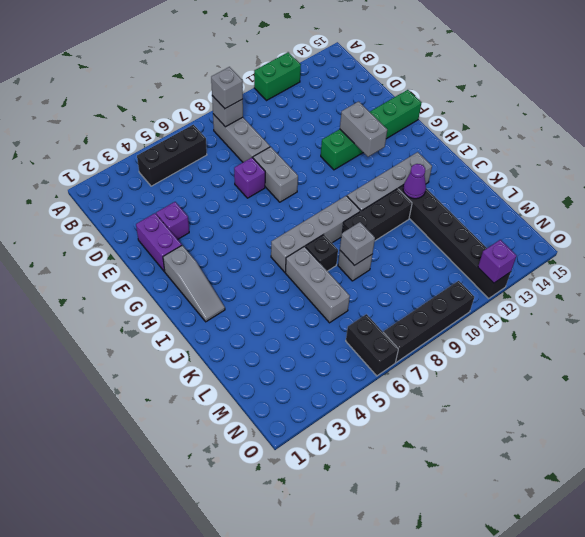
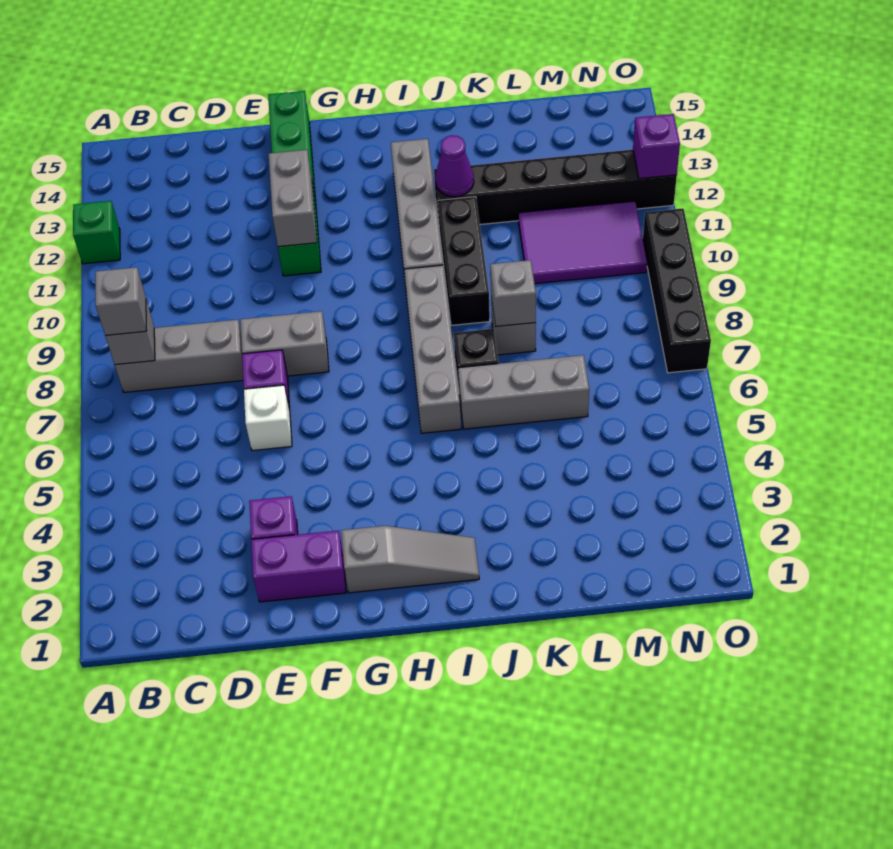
green brick A11:A12 level 1 -> green brick A12 level 1
black brick B4:B6 level 1 -> none
none -> white brick E6 level 1
grey brick F12:G12 level 2 -> grey brick F11:F12 level 2
none -> purple tile L10:N11 level 1
black brick N6:O6 level 1 -> none

